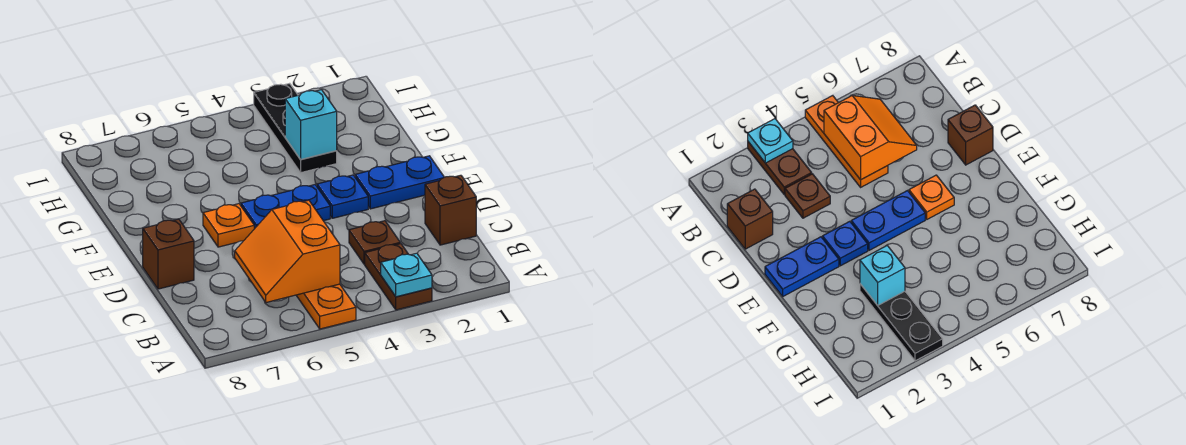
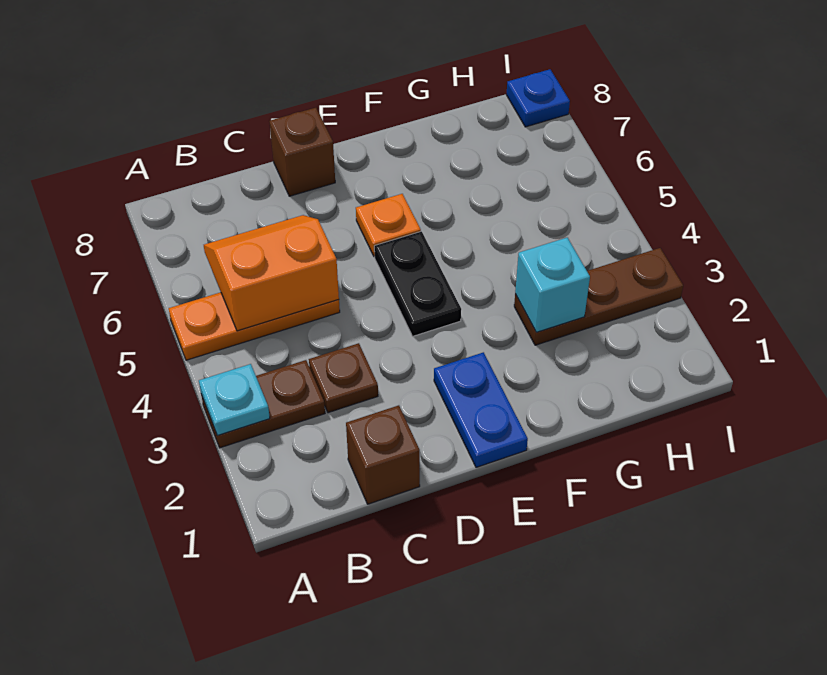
blue plate E3 level 1 -> blue plate I8 level 1
blue plate E4:E5 level 1 -> black plate E4:E5 level 1
black plate G3:I3 level 1 -> brown plate G3:I3 level 1

